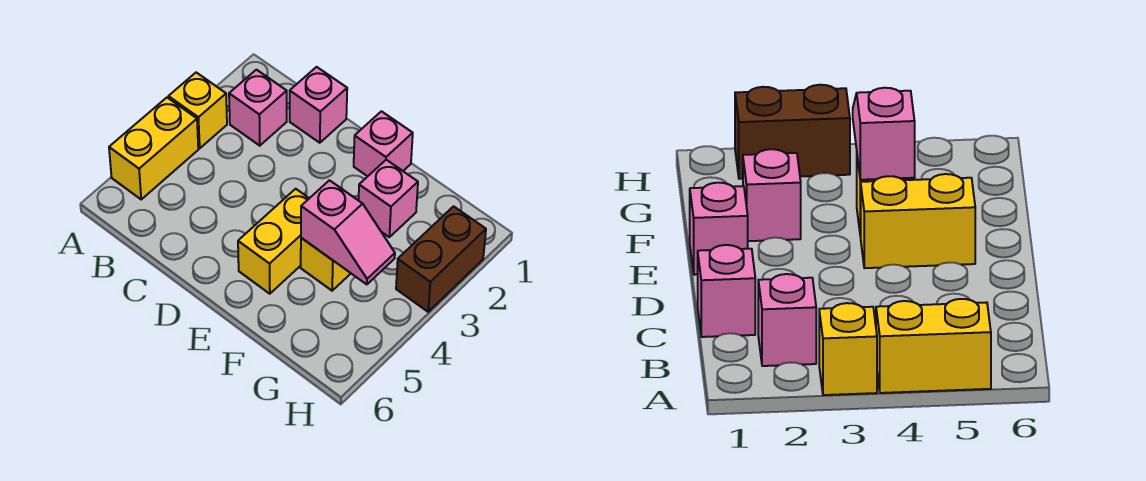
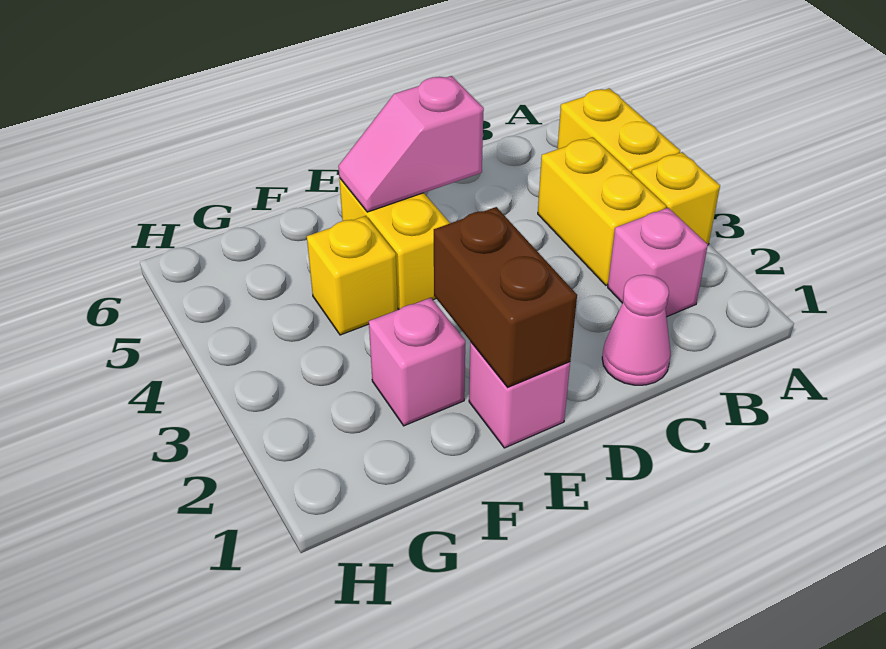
none -> yellow brick B3:B4 level 1
pink brick C1 level 1 -> pink cone C1 level 1
pink slope F4:G4 level 2 top F -> pink slope D5:E5 level 2 top D
brown brick H2:H3 level 1 -> brown brick E1:E2 level 2

